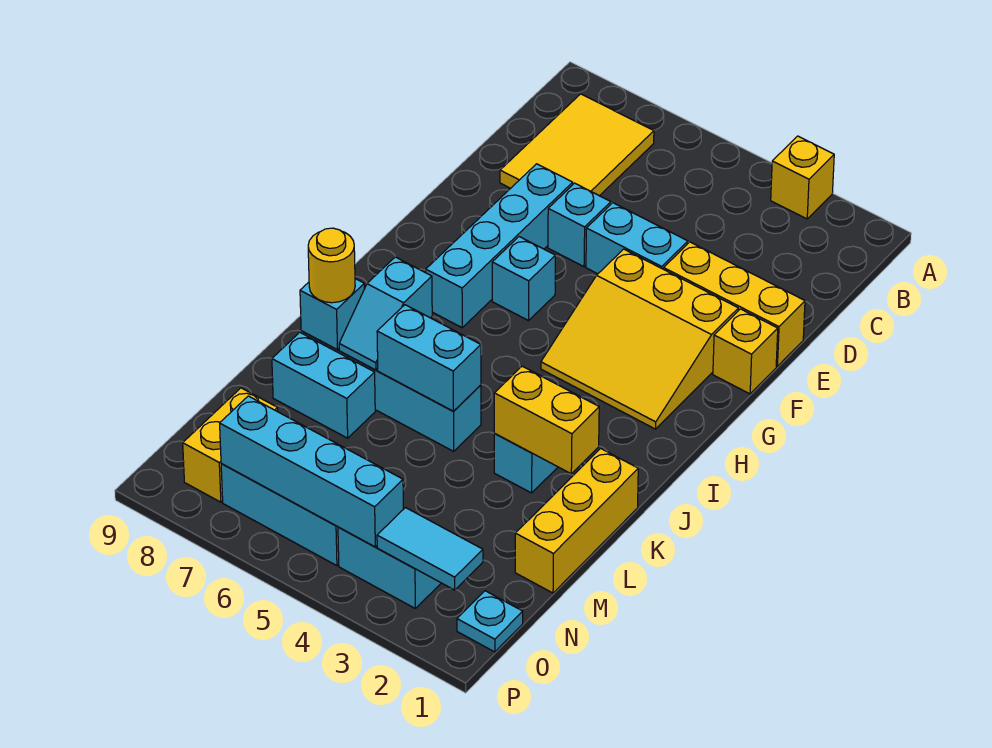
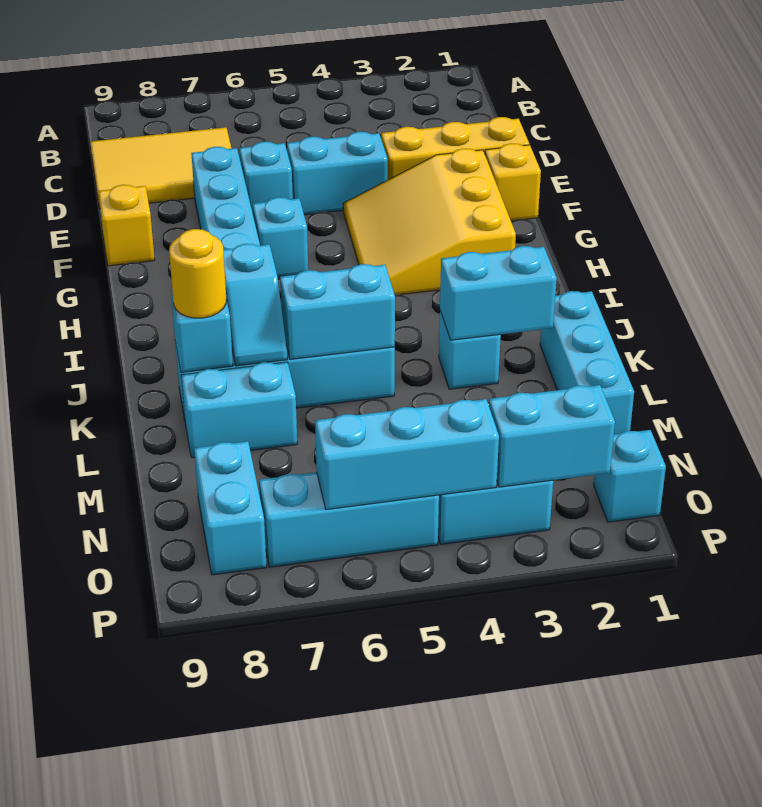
yellow brick A3 level 1 -> yellow brick F9 level 1
yellow tile B7:D8 level 1 -> yellow tile C7:D9 level 1
yellow slope F2:H4 level 1 top F -> yellow slope F2:H4 level 1 top 2
yellow brick K1:M1 level 1 -> cyan brick K1:M1 level 1
yellow brick K2:K3 level 2 -> cyan brick K2:K3 level 2
yellow brick N8:O8 level 1 -> cyan brick N8:O8 level 1
cyan plate O1 level 1 -> cyan brick O1 level 1
cyan tile O2:O3 level 2 -> cyan brick O2:O3 level 2
cyan brick O4:O7 level 2 -> cyan brick O4:O6 level 2

